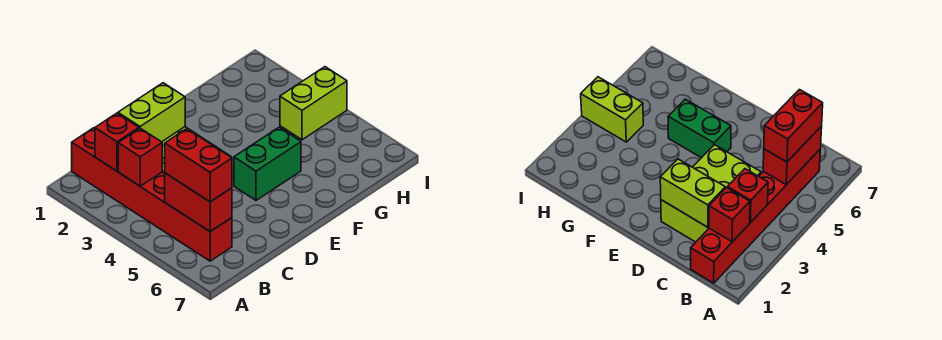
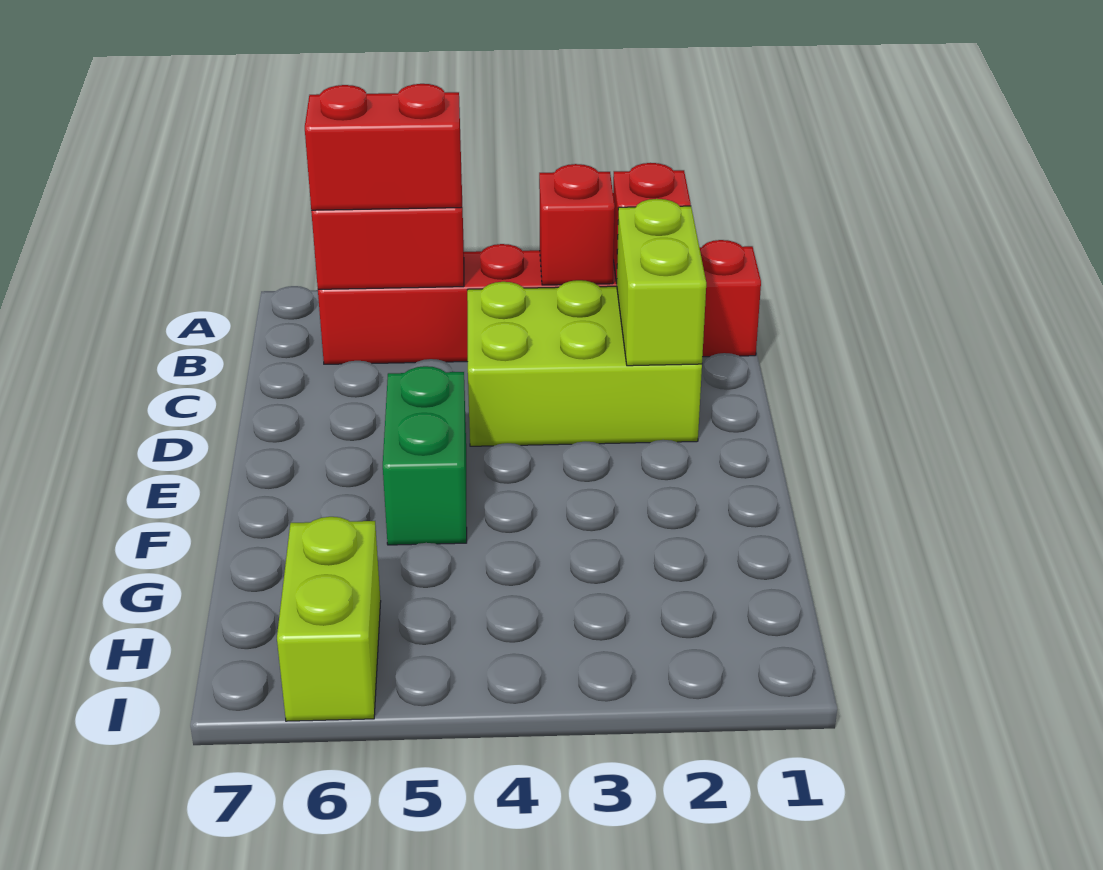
lime brick H4:I4 level 1 -> lime brick H6:I6 level 1

